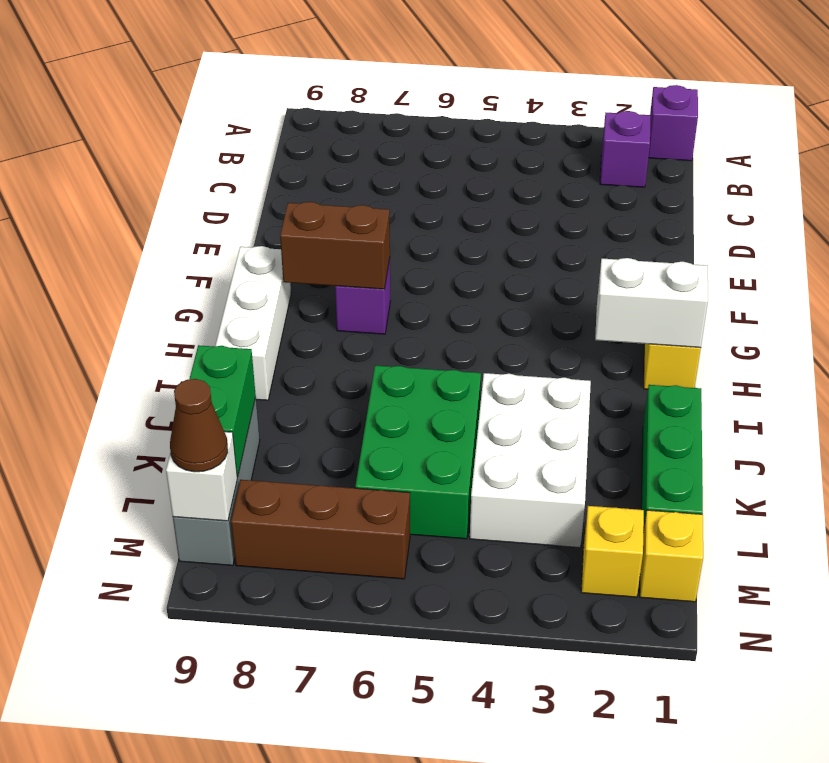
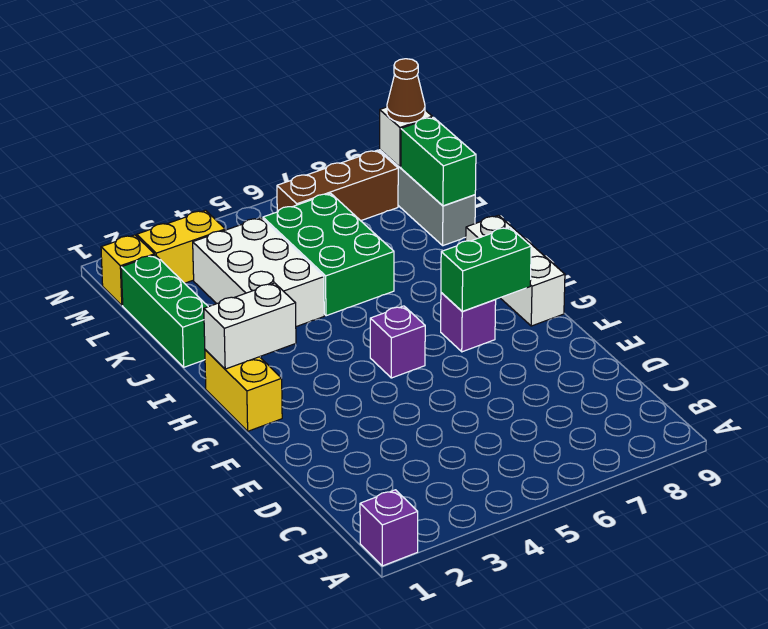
purple brick B2 level 1 -> purple brick G5 level 1
brown brick G7:G8 level 2 -> green brick G7:G8 level 2
yellow brick M2 level 1 -> yellow brick M2:M3 level 1

